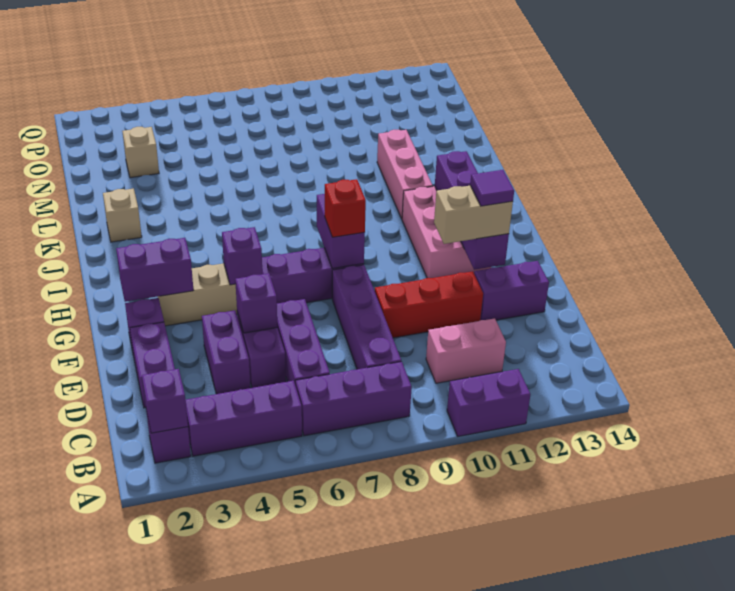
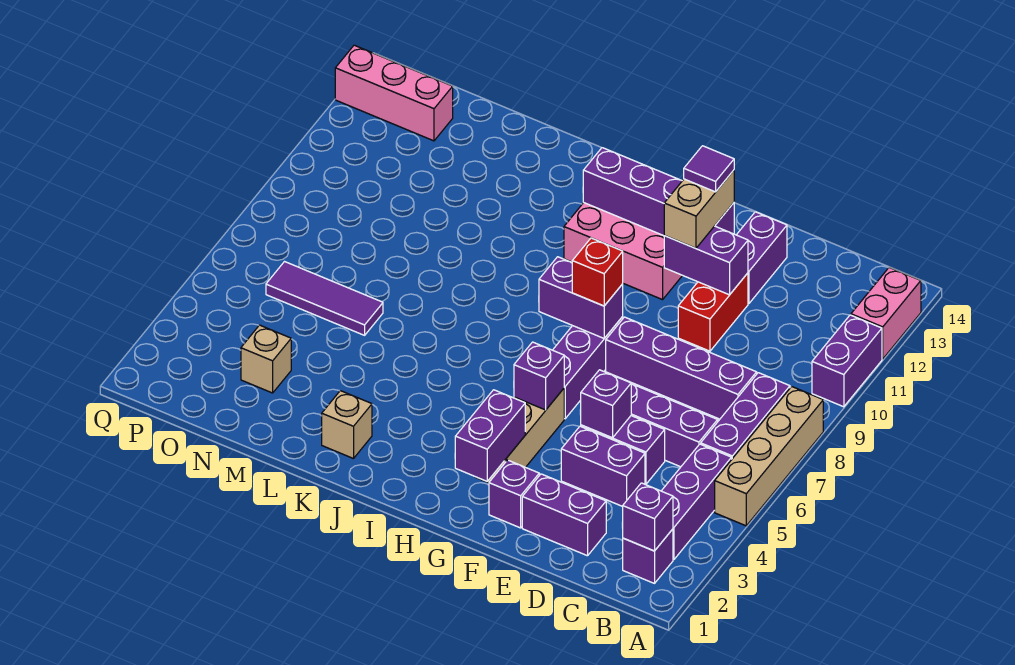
none -> tan brick A5:A8 level 1
pink brick C10:C11 level 1 -> pink brick A12:A13 level 1
red brick E9:E11 level 1 -> red brick E10:E11 level 1
none -> purple brick E11:F11 level 2
pink brick J11:L11 level 1 -> pink brick O13:Q13 level 1
none -> purple tile M6:O6 level 1

